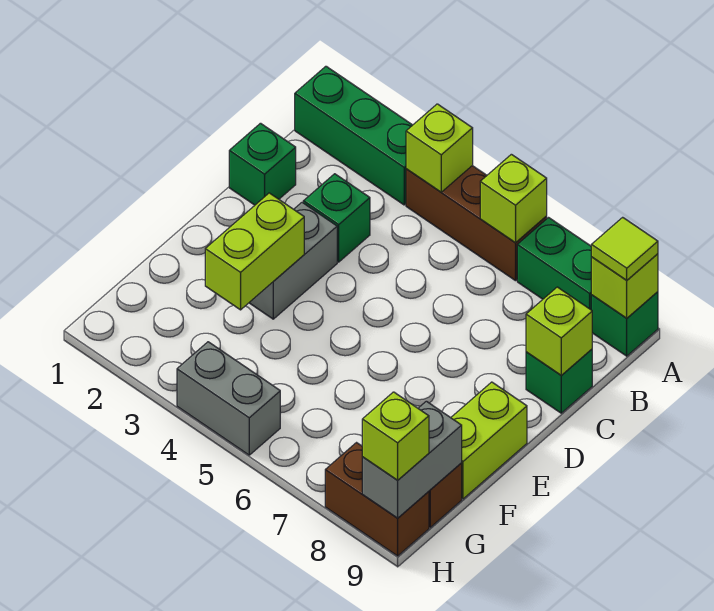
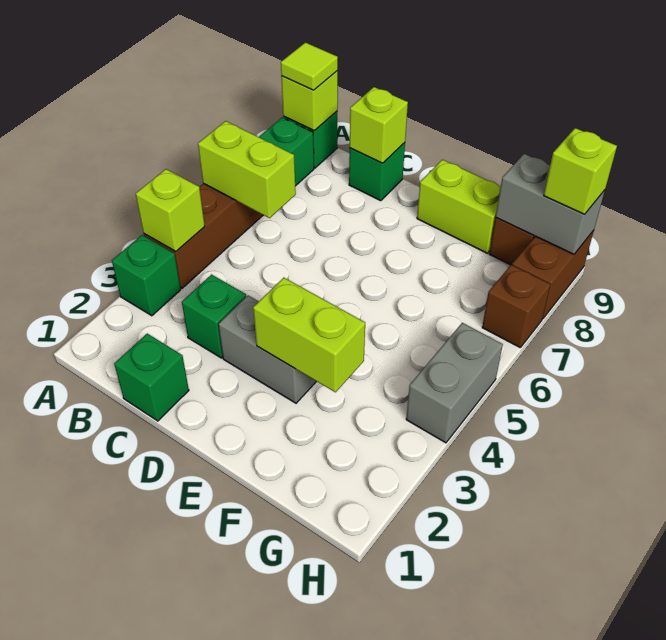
green brick A1:A3 level 1 -> green brick A3 level 1
lime brick A6 level 2 -> lime brick A6:B6 level 2
none -> brown brick H7 level 1

